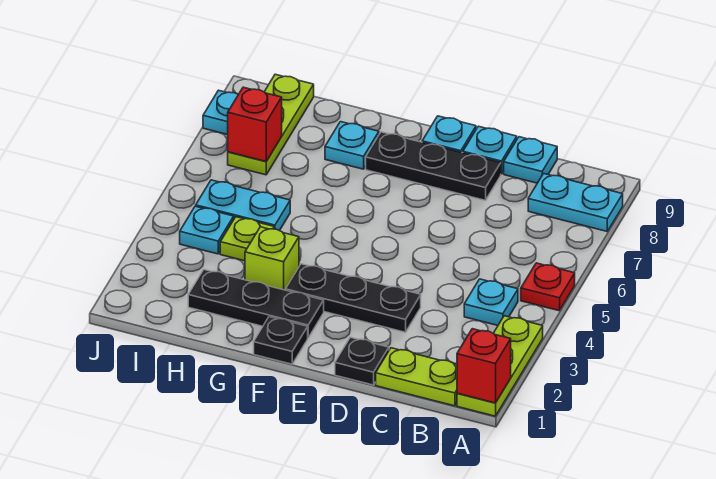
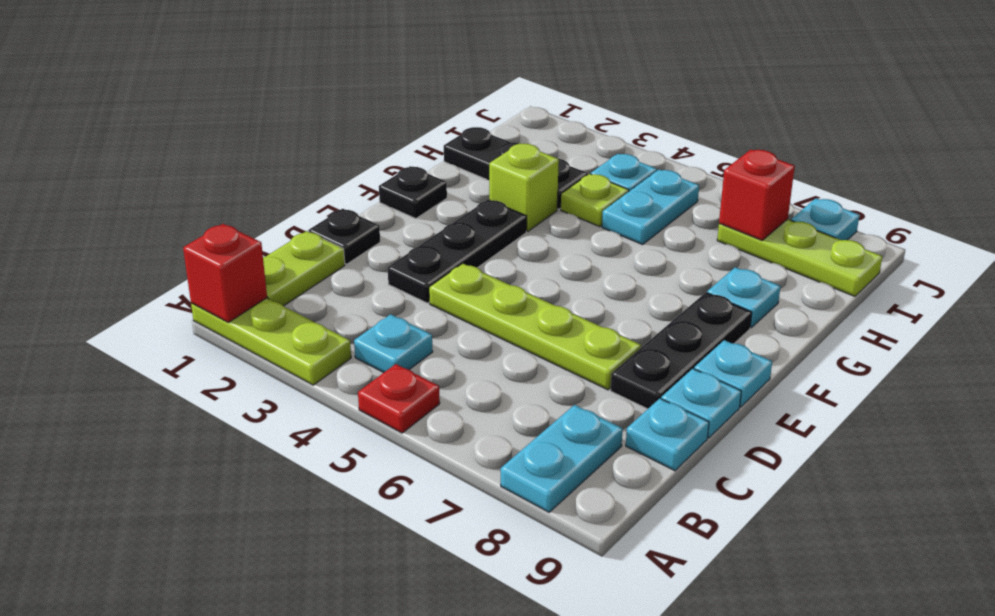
none -> lime plate D4:D7 level 1
black plate F2:H2 level 1 -> black plate H1:H3 level 1

